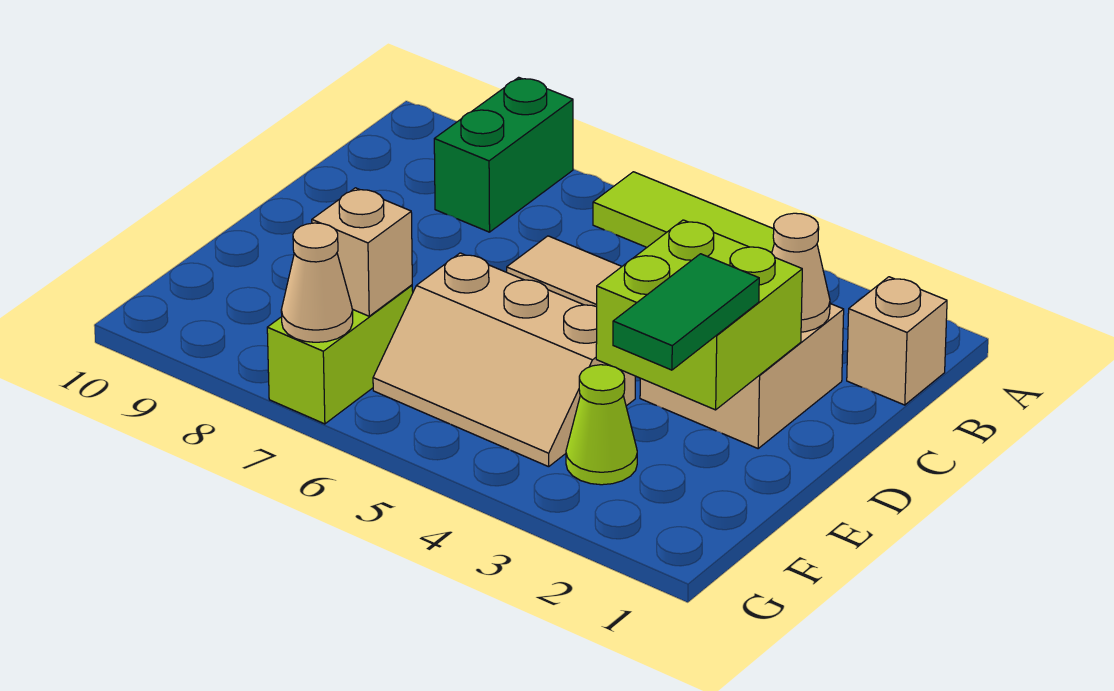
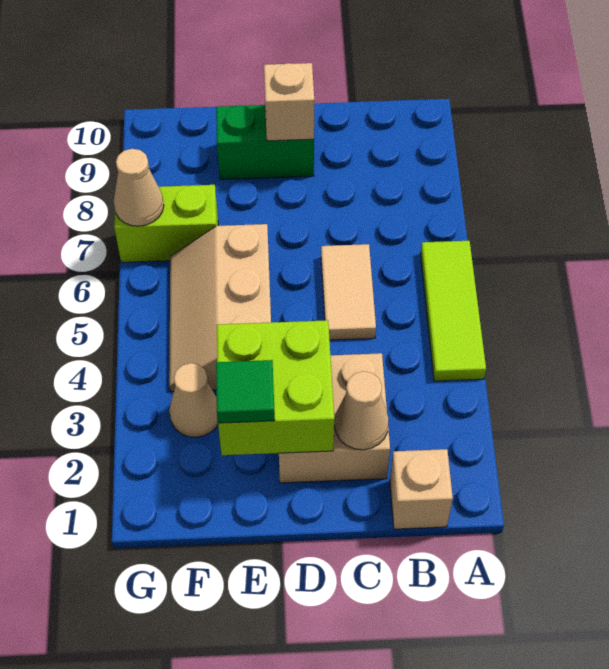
green brick A8:B8 level 1 -> green brick D9:E9 level 1
green tile E2:F2 level 3 -> green tile E2 level 3
lime cone F3 level 1 -> tan cone F3 level 1
tan brick F7 level 2 -> tan brick D9 level 2

